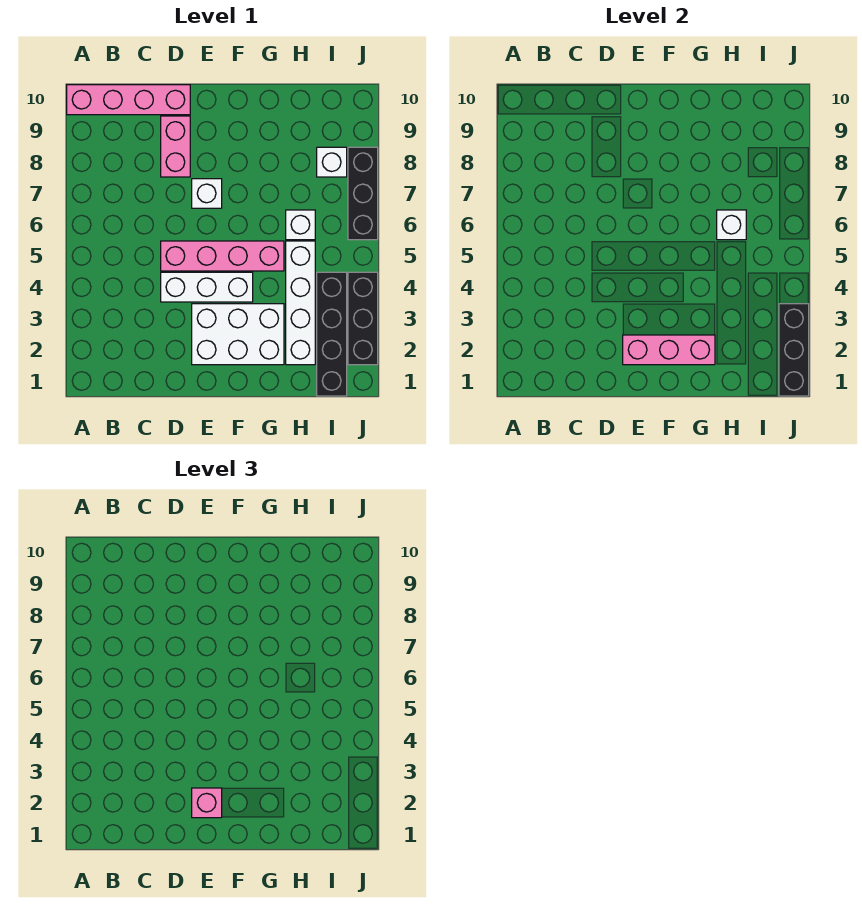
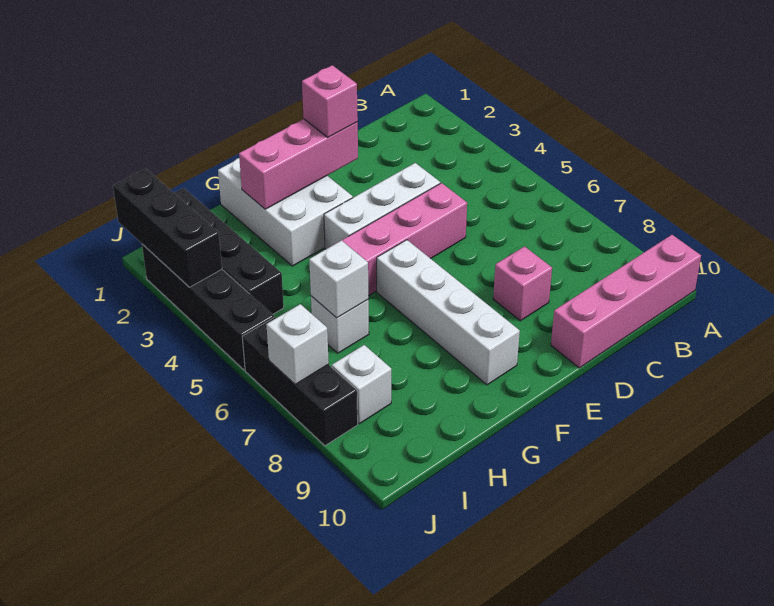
pink brick D8:D9 level 1 -> pink brick D8 level 1
white brick E2:G3 level 1 -> white brick F1:G3 level 1
white brick E7 level 1 -> white brick J7 level 2
white brick H2:H5 level 1 -> white brick F6:F9 level 1
black brick J2:J4 level 1 -> black brick J2:J5 level 1

